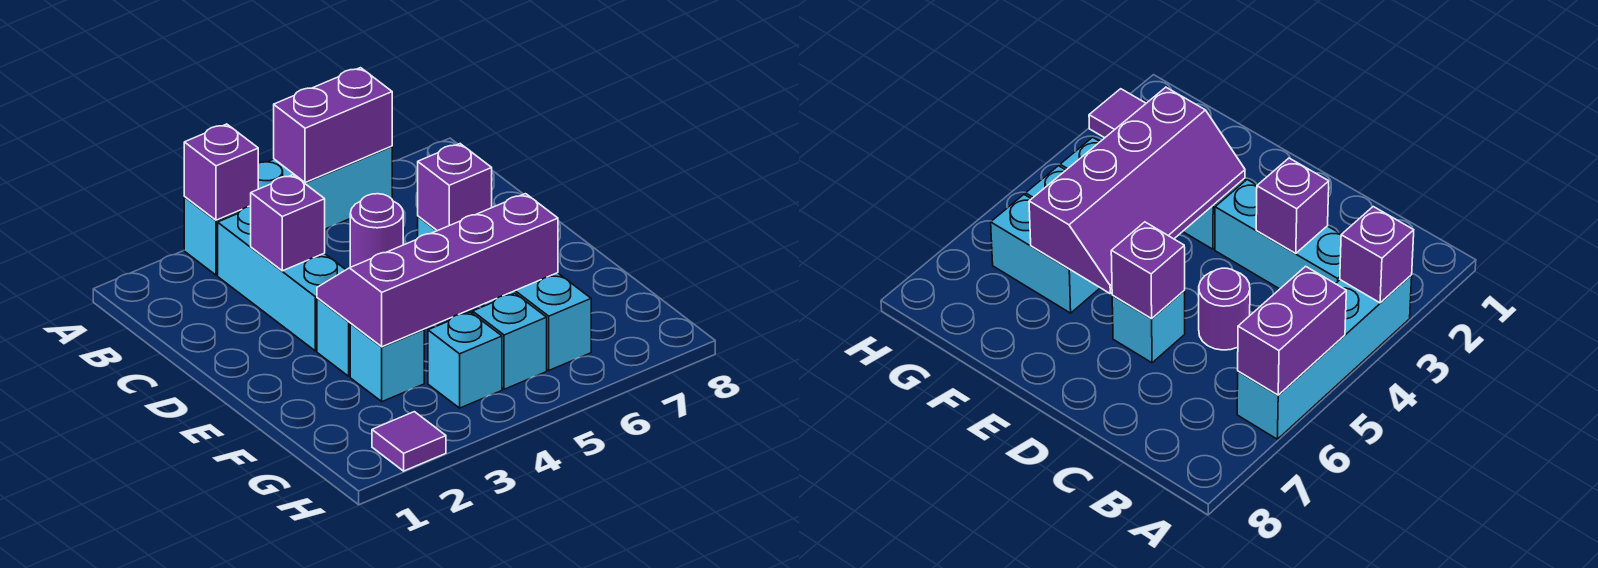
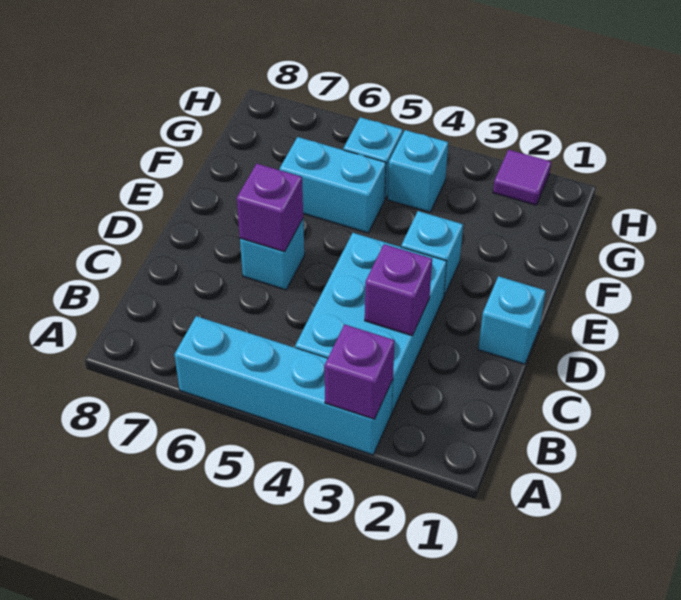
purple brick A5:A6 level 2 -> none
cyan brick B3:D3 level 1 -> cyan brick B3:D4 level 1
purple round brick C5 level 1 -> none
purple slope E3:F6 level 2 top F -> none
cyan brick F3 level 1 -> cyan brick D1 level 1
cyan brick F6:G6 level 1 -> cyan brick F5:F6 level 1

